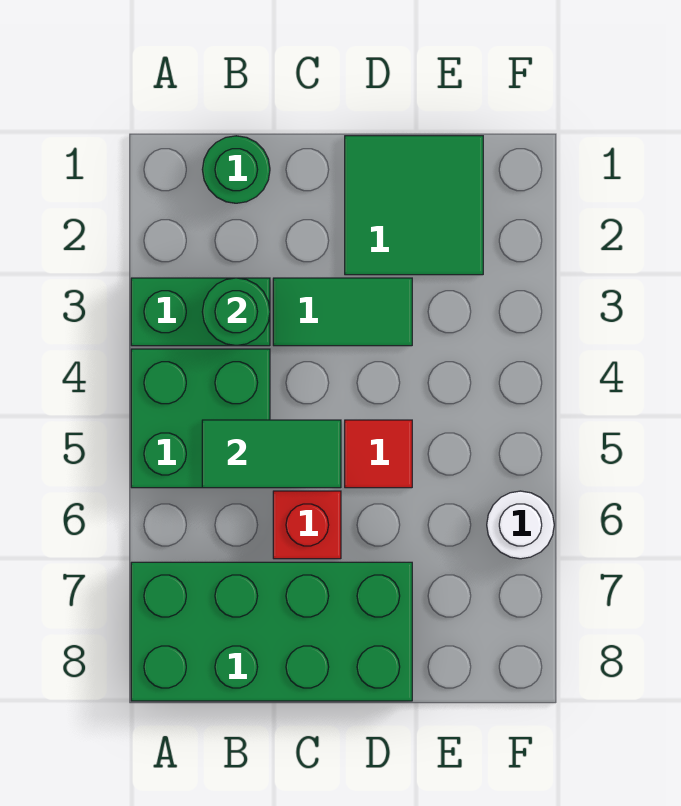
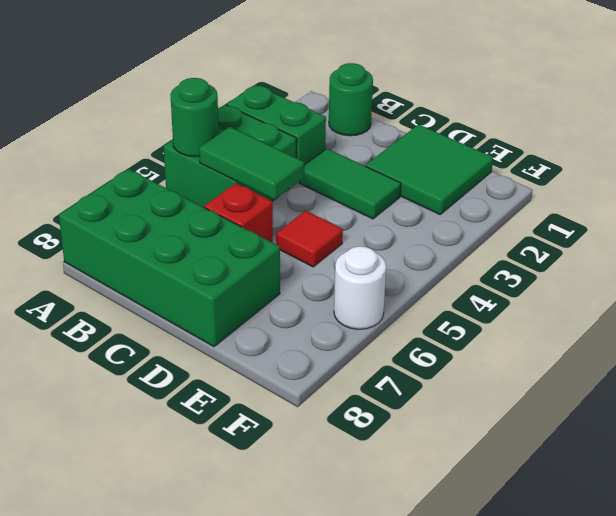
green round brick B3 level 2 -> green round brick A5 level 2

